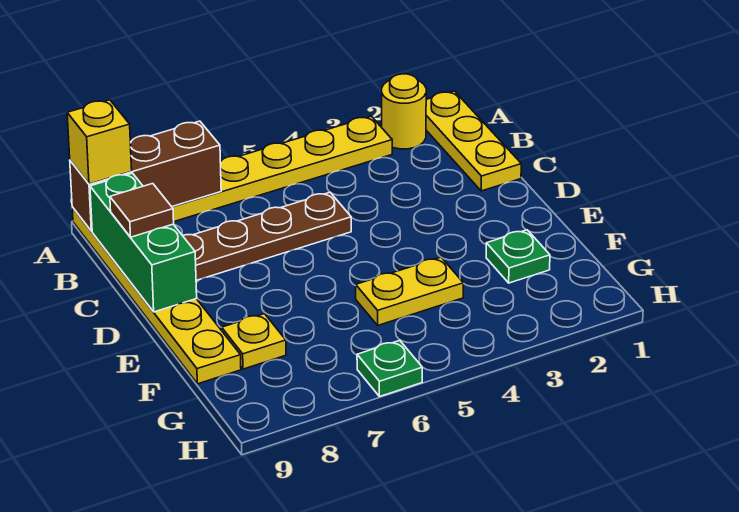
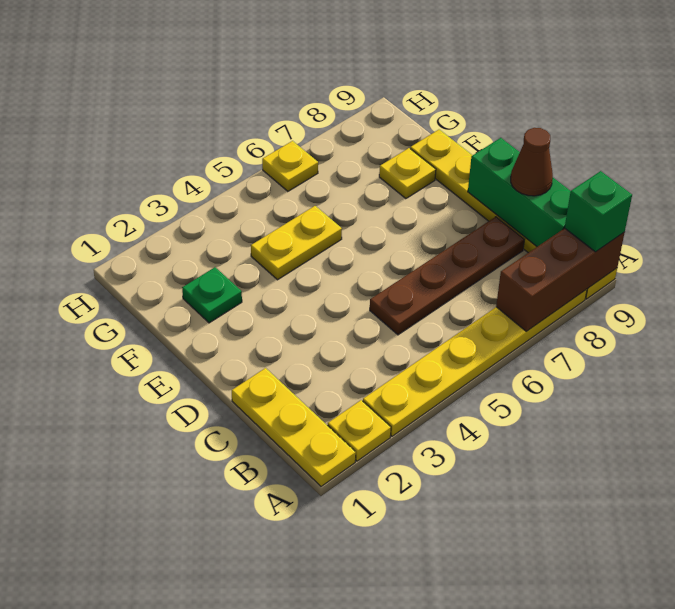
yellow round brick A2 level 1 -> yellow plate A2 level 1
yellow brick A9 level 3 -> green brick A9 level 3
brown tile C9 level 3 -> brown cone C9 level 3
green plate H6 level 1 -> yellow plate H6 level 1

